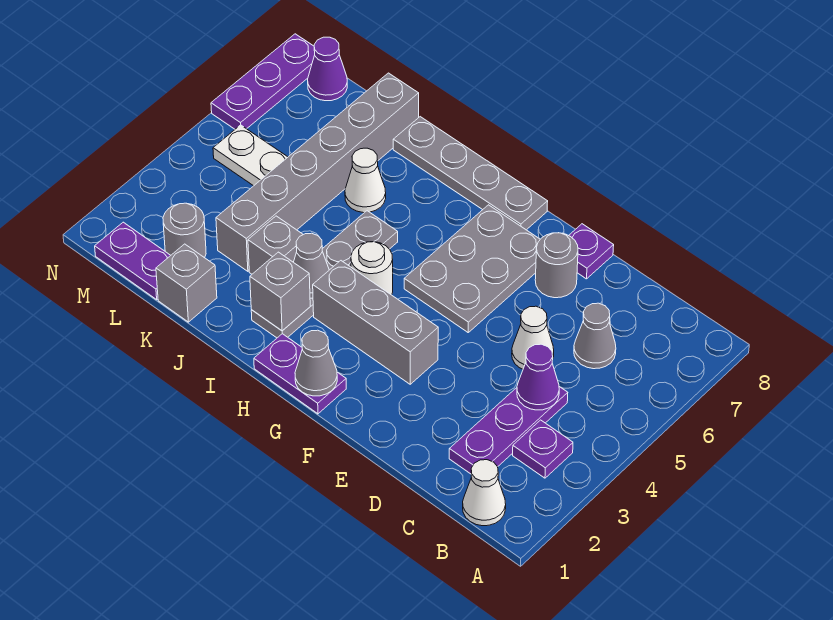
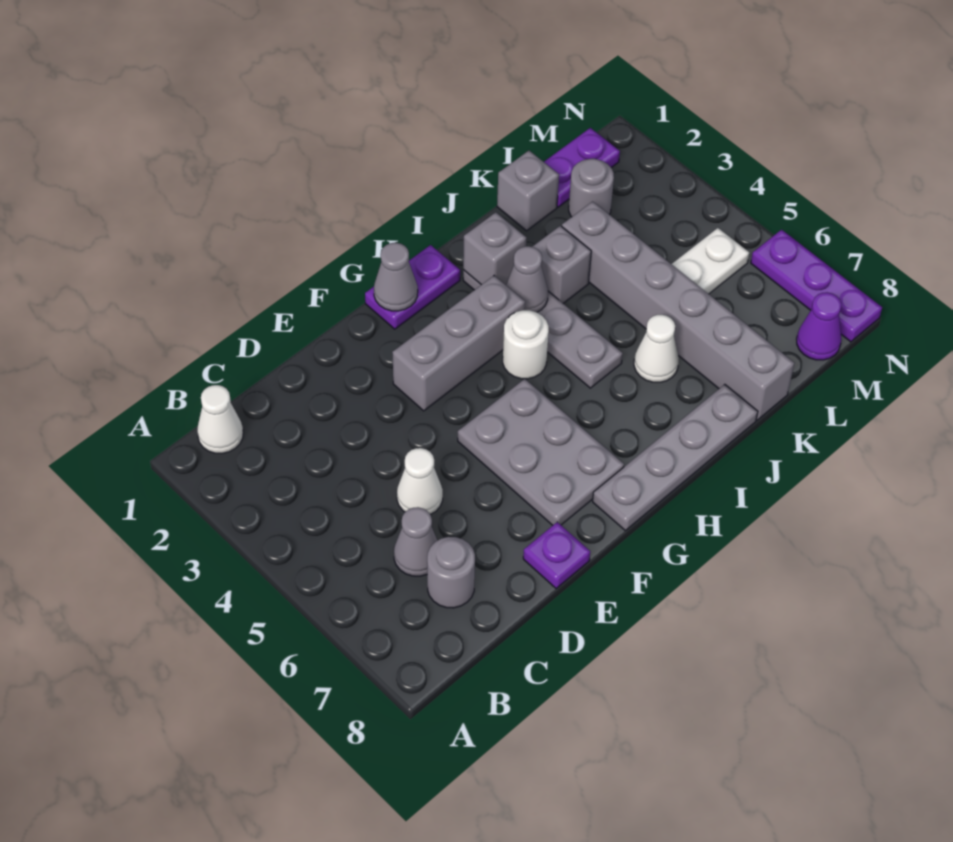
purple plate B3 level 1 -> none
purple plate C2:C4 level 1 -> none
purple cone C4 level 2 -> none
grey round brick E7 level 1 -> grey round brick C7 level 1

